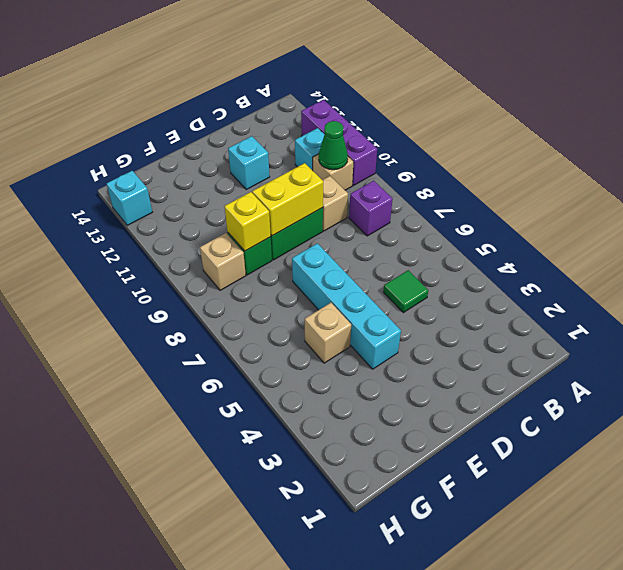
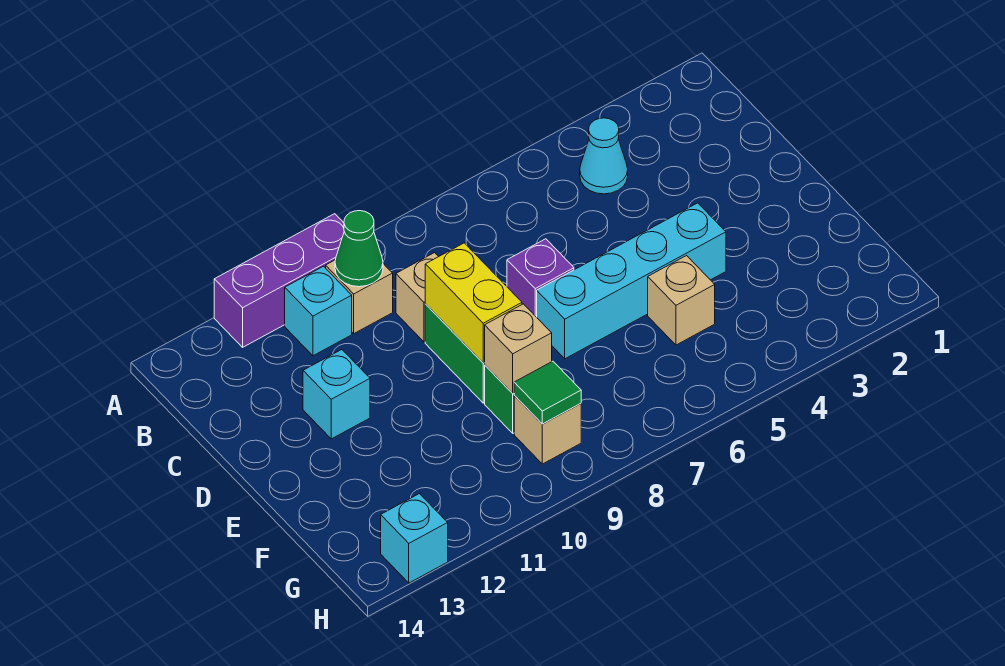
none -> cyan cone B4 level 1
purple brick B8 level 1 -> purple brick D7 level 1
green tile C5 level 1 -> green tile G9 level 2
yellow brick F9 level 2 -> tan brick F9 level 2

